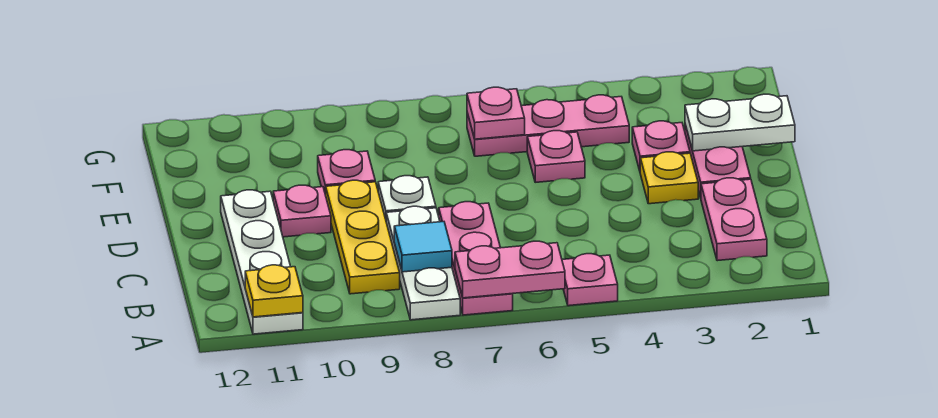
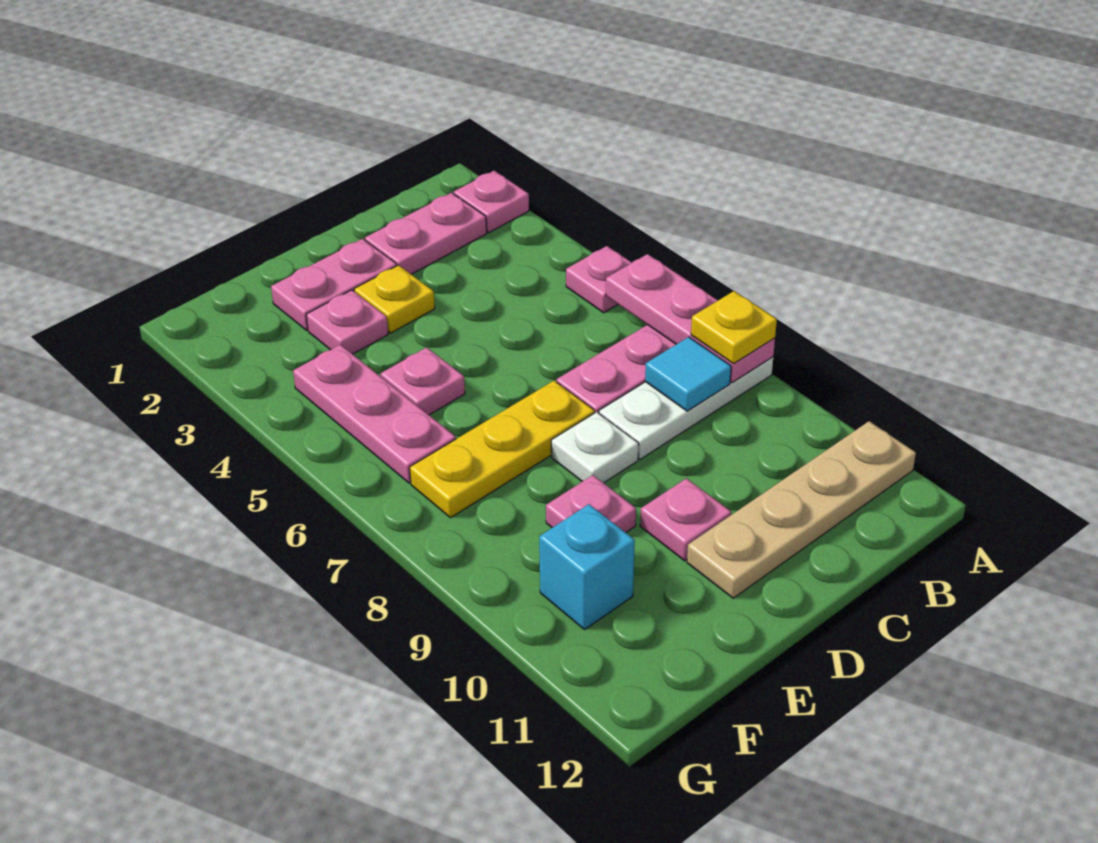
pink plate A6:A7 level 2 -> pink plate A6:A8 level 2
white plate A11:D11 level 1 -> tan plate A11:D11 level 1
yellow plate A11 level 2 -> yellow plate A8 level 3
yellow plate B9:D9 level 1 -> yellow plate D7:F7 level 1
white plate E1:E2 level 2 -> none
pink plate F6 level 2 -> pink plate A2 level 1
none -> cyan brick F10 level 1

